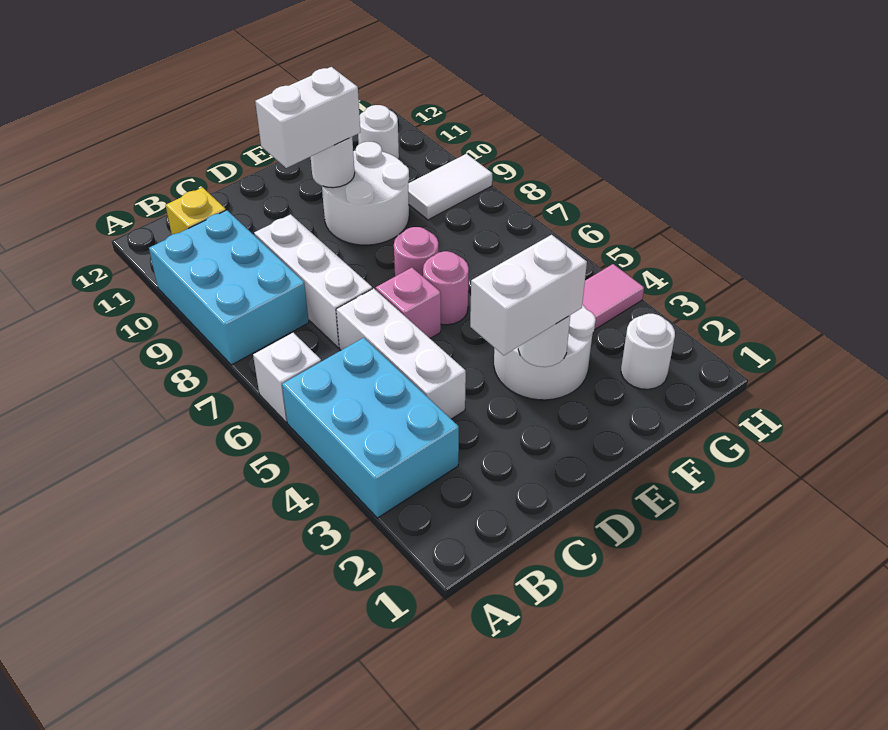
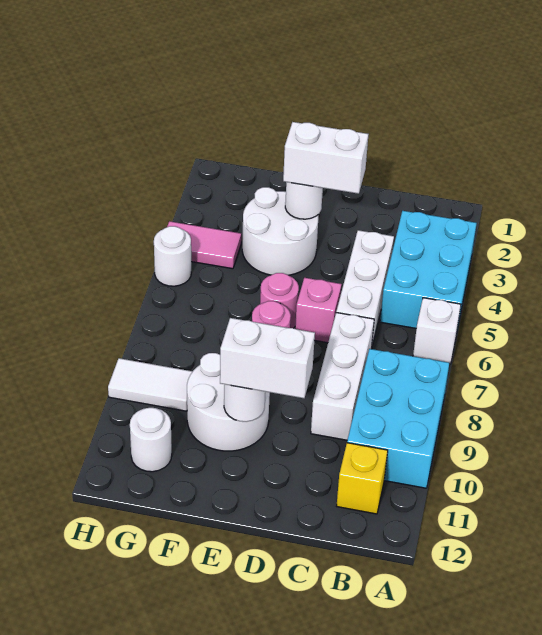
white round brick G2 level 1 -> white round brick H5 level 1

